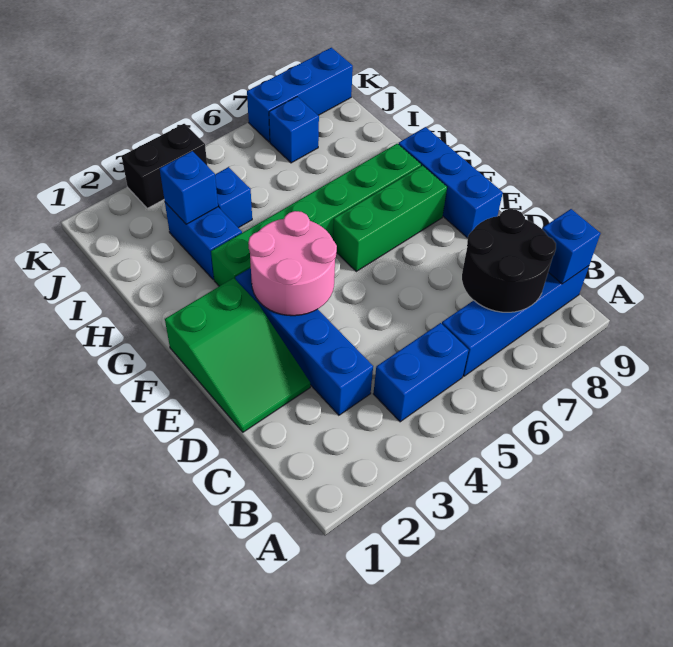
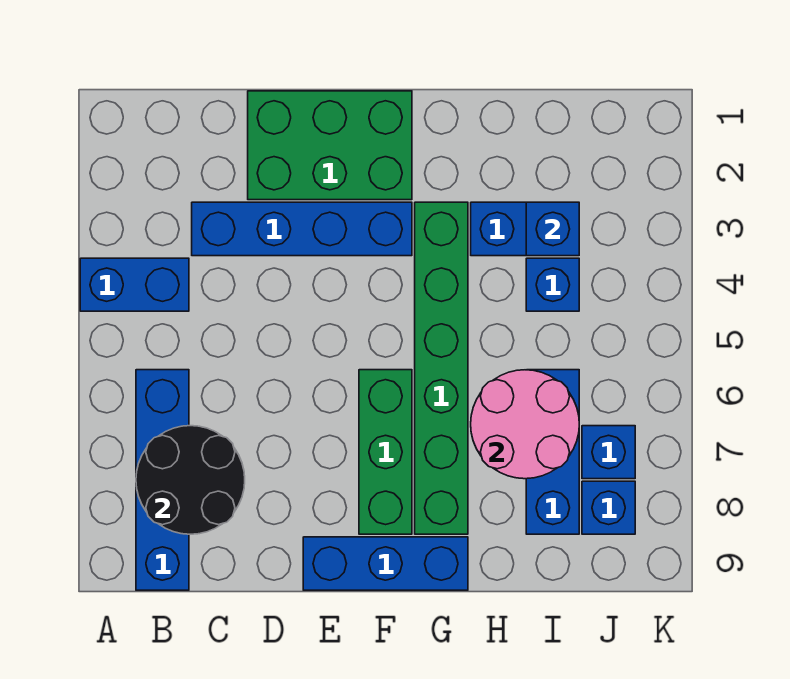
blue brick B4:B5 level 1 -> blue brick A4:B4 level 1
blue brick B9 level 2 -> blue brick J8 level 1
green slope D1:F2 level 1 top F -> green brick D1:F2 level 1
pink round brick E3:F4 level 2 -> pink round brick H6:I7 level 2
black brick K3:K4 level 1 -> none
blue brick K7:K9 level 1 -> blue brick I6:I8 level 1

